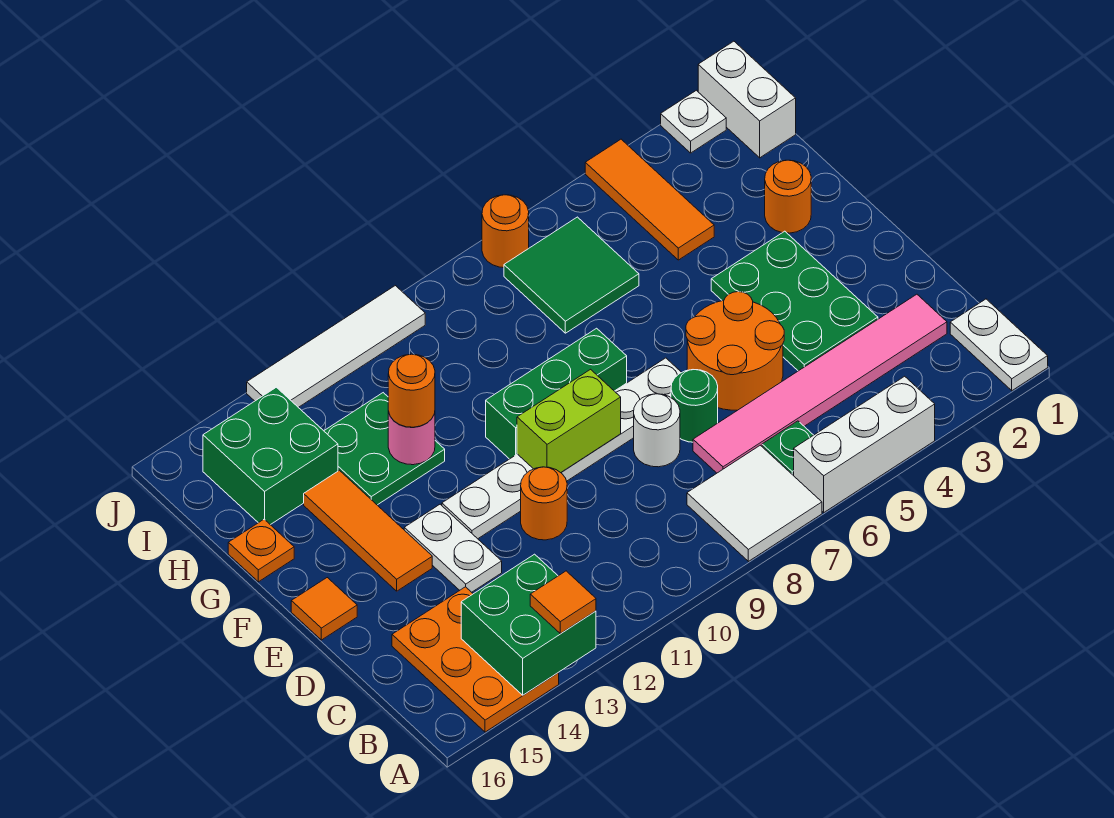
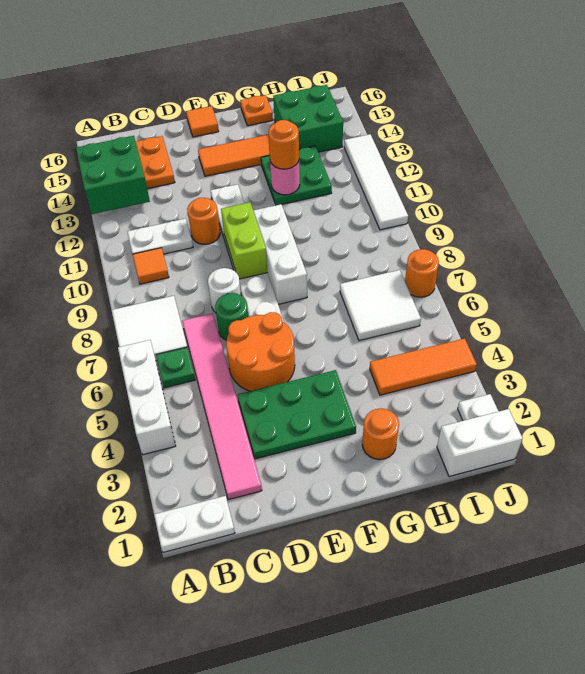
orange tile A13 level 3 -> orange tile B10 level 1
white plate D13:E13 level 1 -> white plate B11:C11 level 1
green brick F8:F10 level 1 -> white brick F8:F10 level 1
green tile H6:I7 level 1 -> white tile H6:I7 level 1

